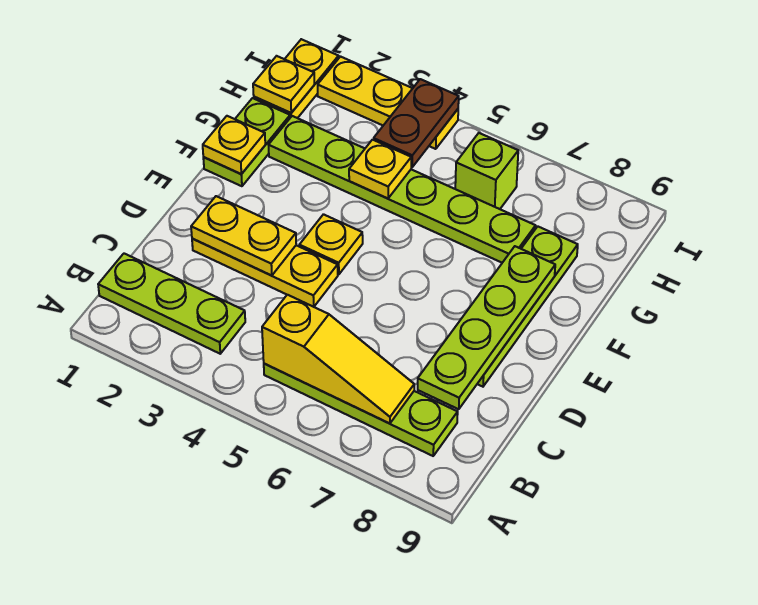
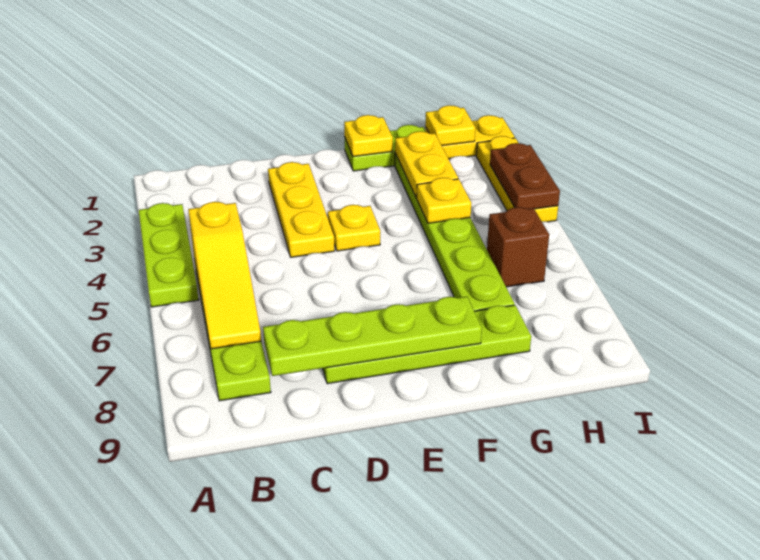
lime plate B1:B3 level 1 -> lime plate A3:A5 level 1
yellow plate D2:D3 level 2 -> yellow plate G2:G3 level 2
brown plate H4:I4 level 2 -> brown plate I3:I4 level 2
lime brick H6 level 1 -> brown brick H6 level 1

